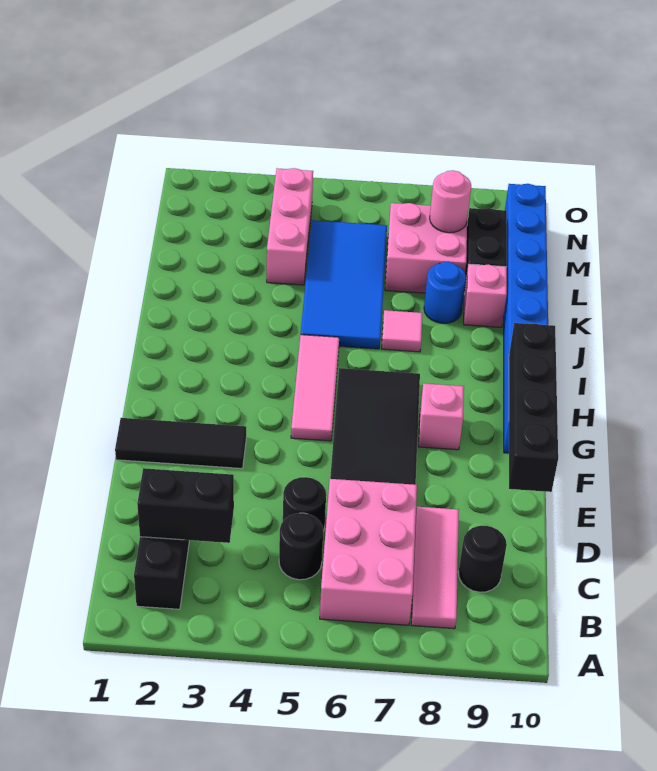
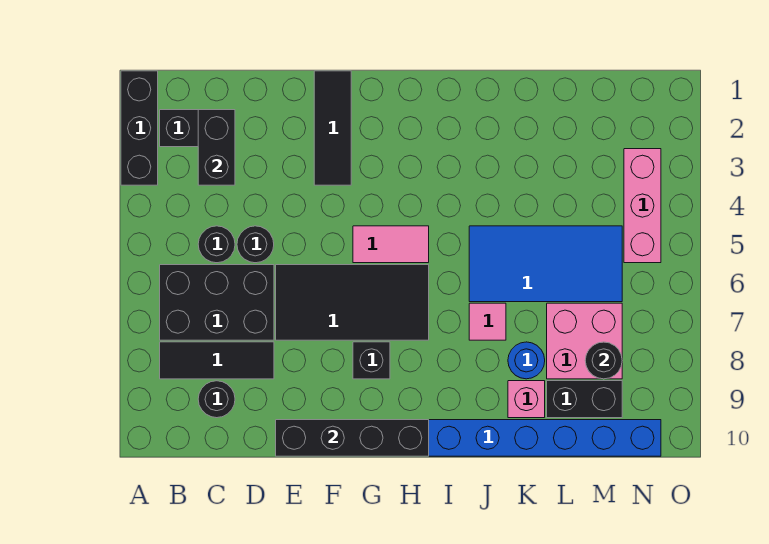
none -> black brick A1:A3 level 1
pink brick B6:D7 level 1 -> black brick B6:D7 level 1
pink tile B8:D8 level 1 -> black tile B8:D8 level 1
pink tile G5:I5 level 1 -> pink tile G5:H5 level 1
pink brick G8 level 1 -> black brick G8 level 1
pink brick L4:N4 level 1 -> pink brick N3:N5 level 1
pink round brick M8 level 2 -> black round brick M8 level 2

